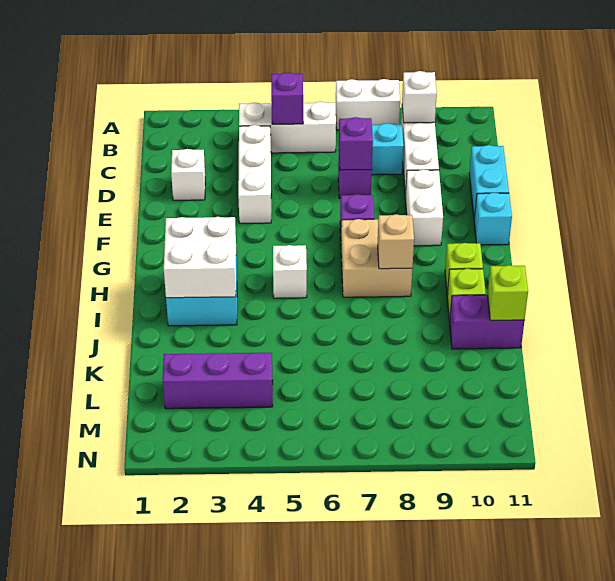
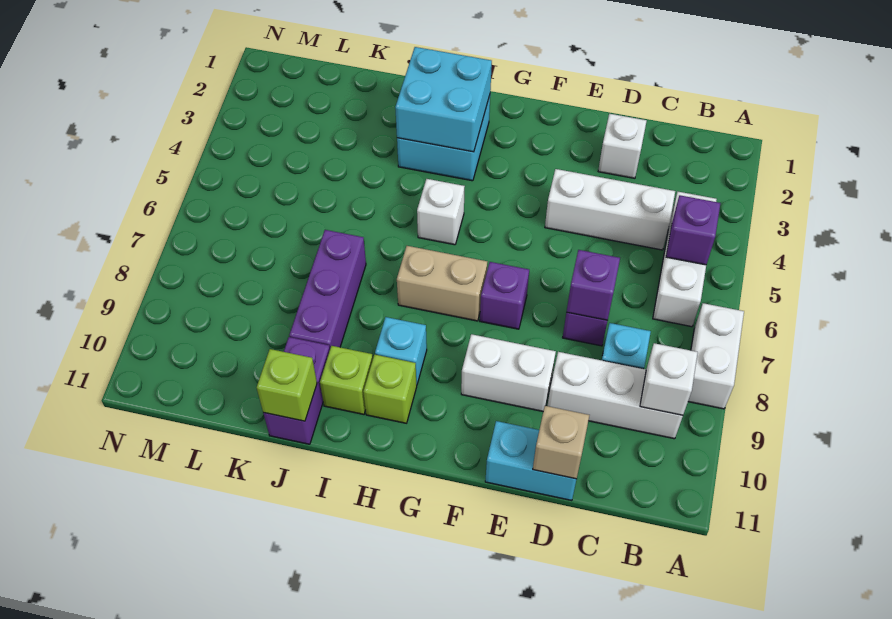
cyan brick F11 level 1 -> cyan brick H9 level 1
tan brick G7:H8 level 1 -> tan brick G7:H7 level 1
white brick H2:I3 level 2 -> cyan brick H2:I3 level 2
tan brick H8 level 2 -> tan brick D11 level 2
purple brick L2:L4 level 1 -> purple brick J7:J9 level 1

